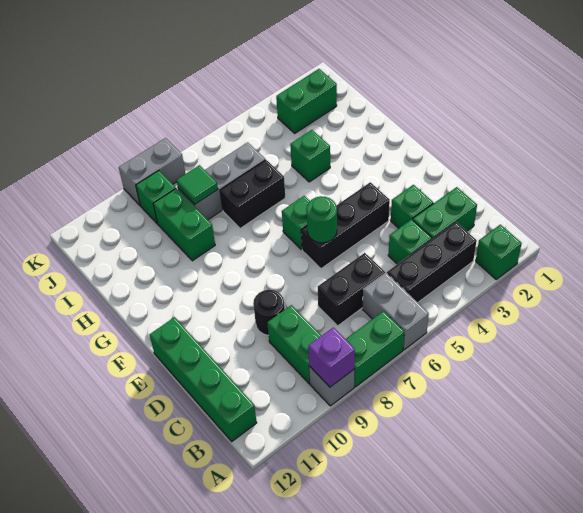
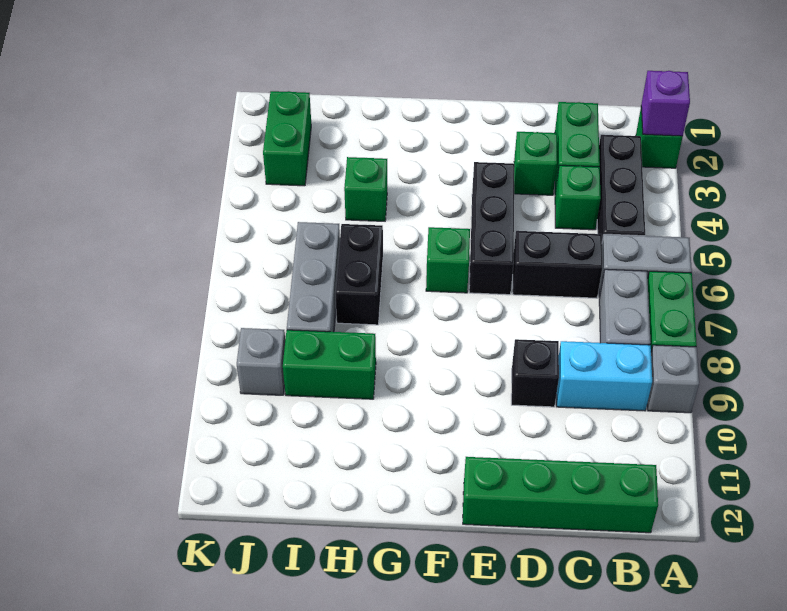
purple brick A9 level 2 -> purple brick A2 level 2
green brick B9:C9 level 1 -> cyan brick B9:C9 level 1
black brick C6:C7 level 1 -> black brick C6:D6 level 1
black round brick D9 level 1 -> black brick D9 level 1
green round brick E6 level 2 -> none
green tile I8 level 2 -> none
green brick J9 level 1 -> grey brick J9 level 1
grey brick K8:K9 level 1 -> grey brick B7:B8 level 1

